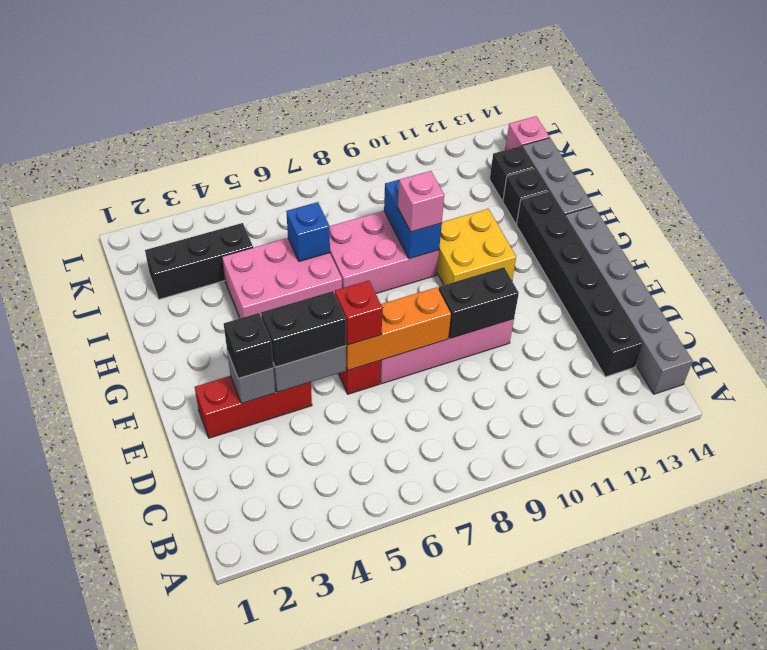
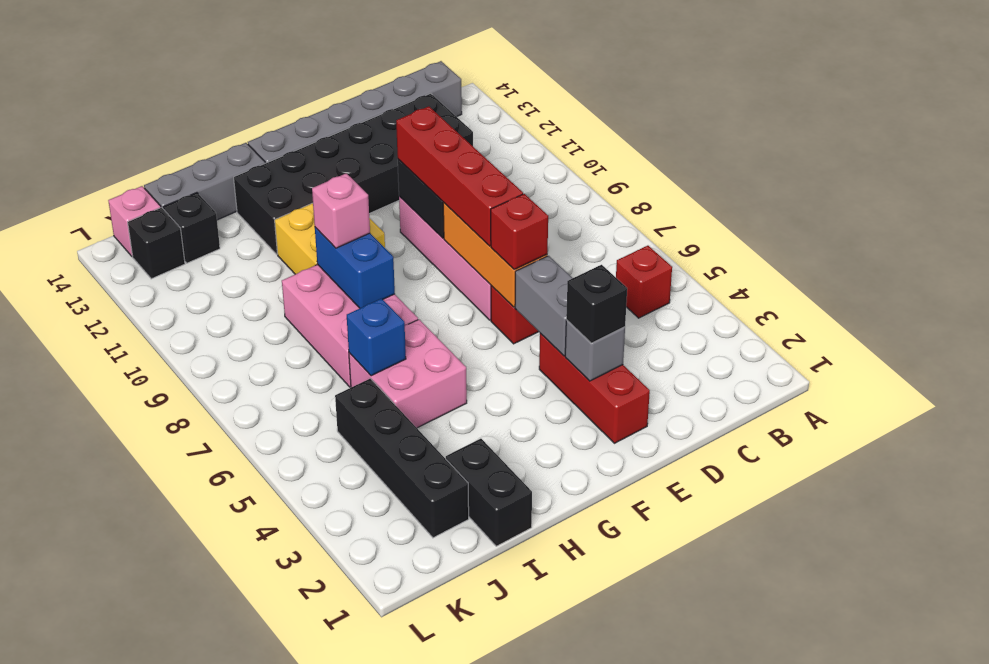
none -> red brick B5 level 1
black brick C13:H13 level 1 -> black brick C12:H13 level 1
black brick E4:E5 level 3 -> black brick I1:I2 level 1
none -> red brick E7:E10 level 3
pink brick H4:I6 level 1 -> pink brick H5:I6 level 1
blue brick H9:I9 level 2 -> blue brick H8:H9 level 2
black brick I13 level 1 -> black brick K13 level 1
black brick J2:J4 level 1 -> black brick J2:J5 level 1

